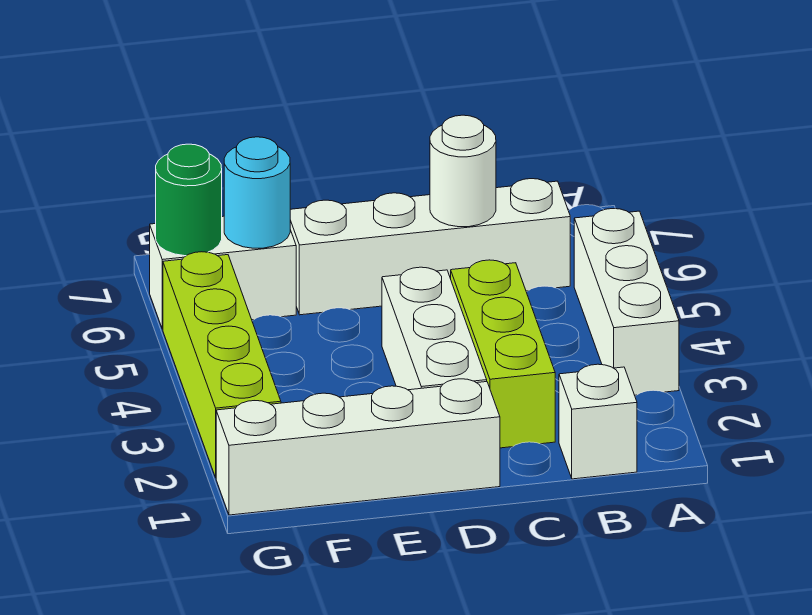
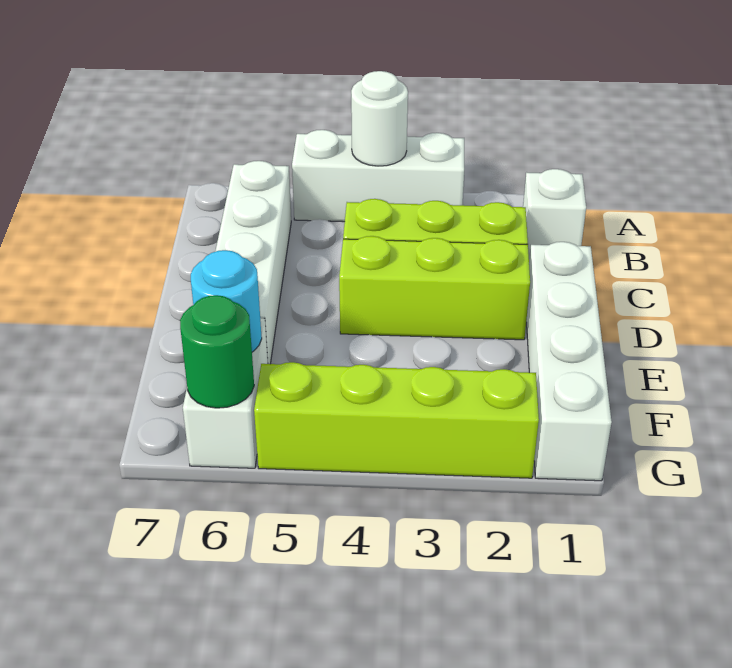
white round brick C6 level 2 -> white round brick A4 level 2
white brick D2:D4 level 1 -> lime brick D2:D4 level 1

